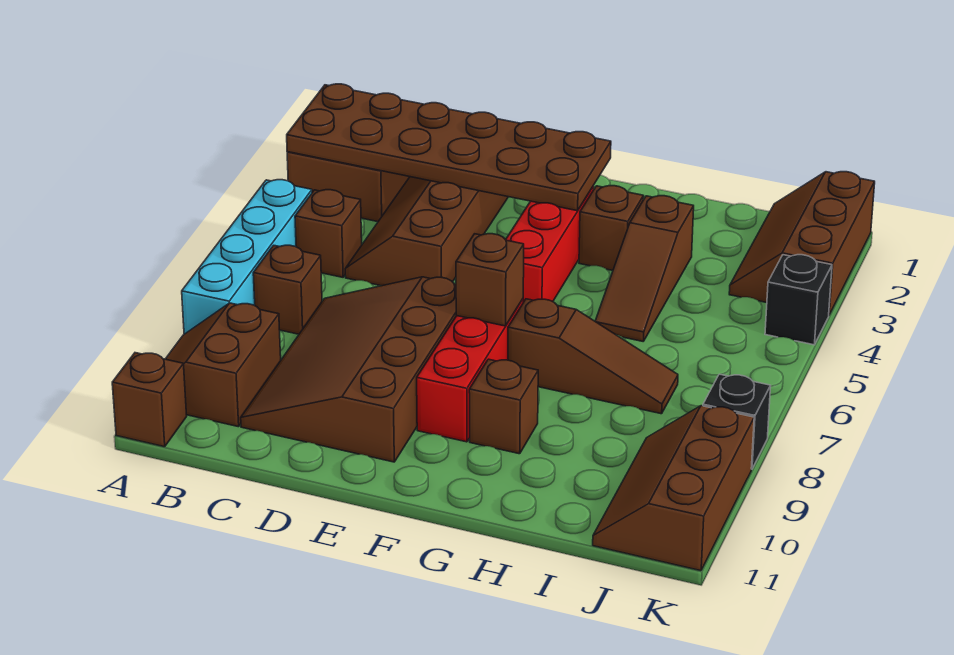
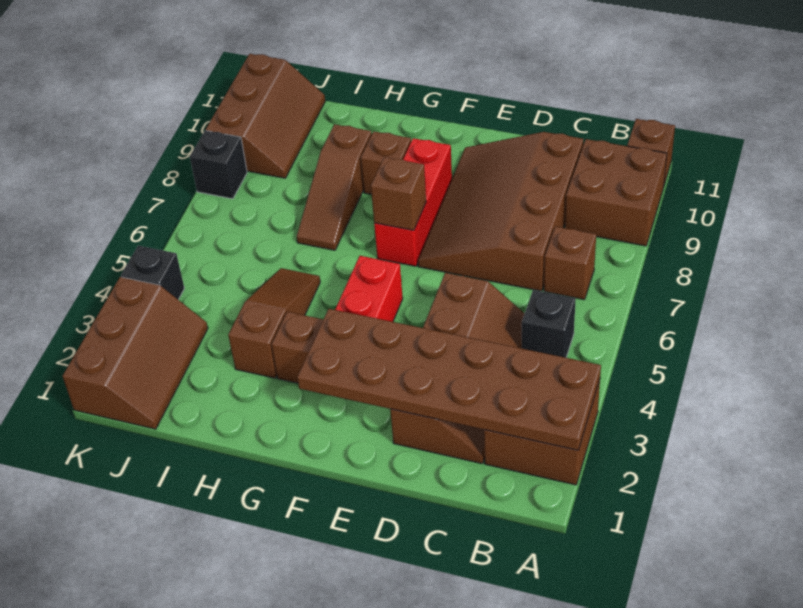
cyan brick A5:A8 level 1 -> none
brown slope A9:B10 level 1 top B -> brown brick A9:B10 level 1
brown brick B5 level 1 -> black brick B5 level 1
brown slope C7:E10 level 1 top E -> brown slope C7:E10 level 1 top C
brown slope G7:I7 level 1 top G -> brown slope H7:H9 level 1 top 9

